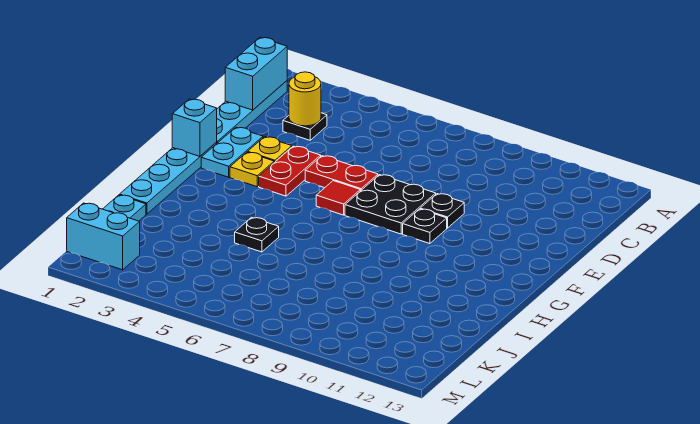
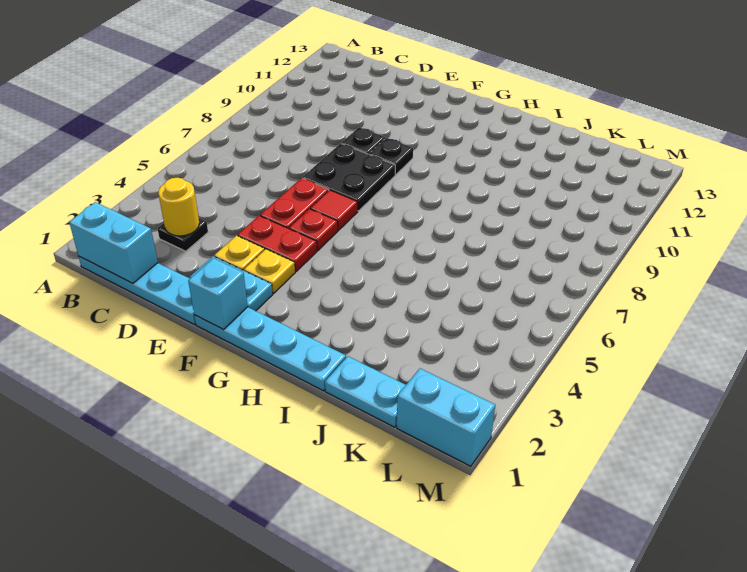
none -> red plate F5 level 1
black plate I5 level 1 -> none
cyan brick L1:L2 level 1 -> cyan brick L1:M1 level 1

